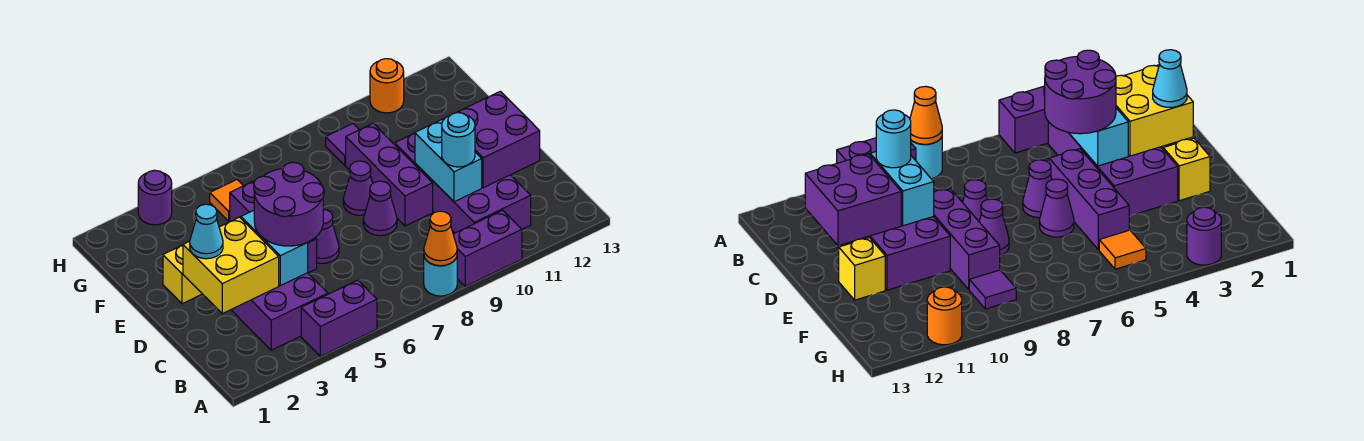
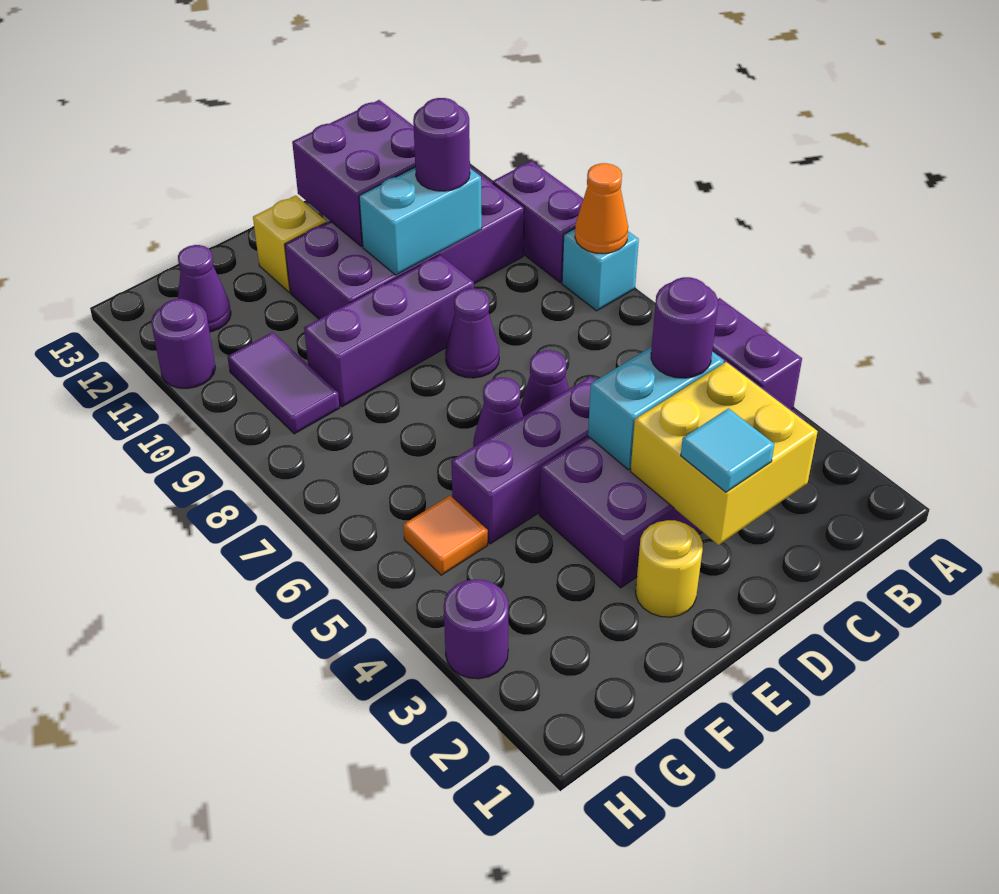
cyan round brick A8 level 1 -> cyan brick A8 level 1
purple round brick C4:D5 level 3 -> purple round brick C4 level 3
cyan round brick C10 level 3 -> purple round brick C10 level 3
cyan cone D2 level 3 -> cyan tile D2 level 3
yellow brick E2 level 1 -> yellow round brick E2 level 1
purple cone E8 level 1 -> purple cone G12 level 1
purple tile G9 level 1 -> purple tile G9:G10 level 1
orange round brick H11 level 1 -> purple round brick H11 level 1

